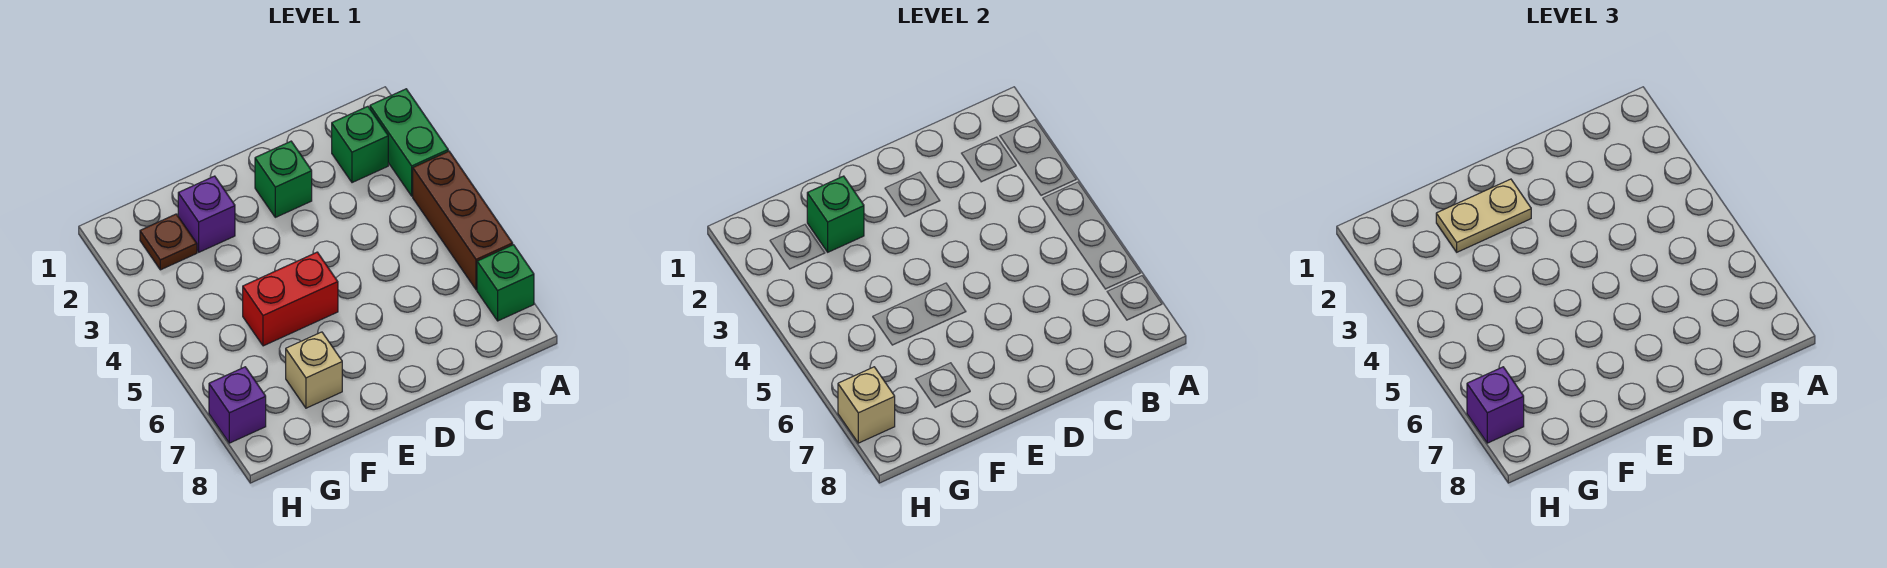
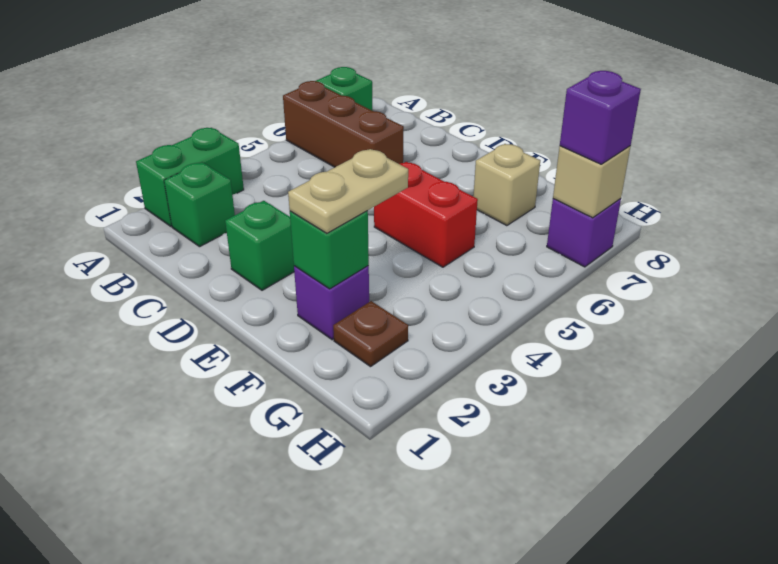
brown brick A4:A6 level 1 -> brown brick A6:C6 level 1
tan plate E2:F2 level 3 -> tan plate F2:F3 level 3

